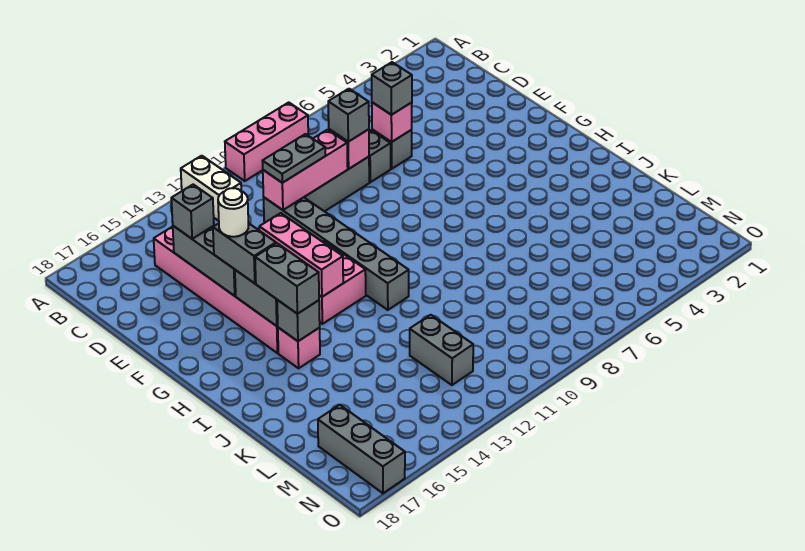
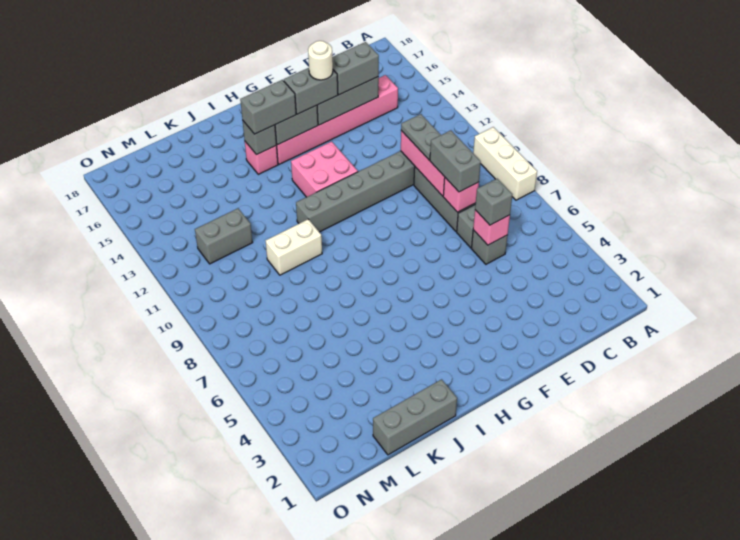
pink brick A8:A10 level 1 -> white brick A8:A10 level 1
white brick A12:B12 level 1 -> white brick J10:K10 level 1
grey brick D8 level 3 -> grey brick D8:D9 level 3
grey brick D15 level 3 -> grey brick D15:E15 level 3
pink brick F13:H13 level 2 -> none
grey brick M17:O17 level 1 -> grey brick J1:L1 level 1

